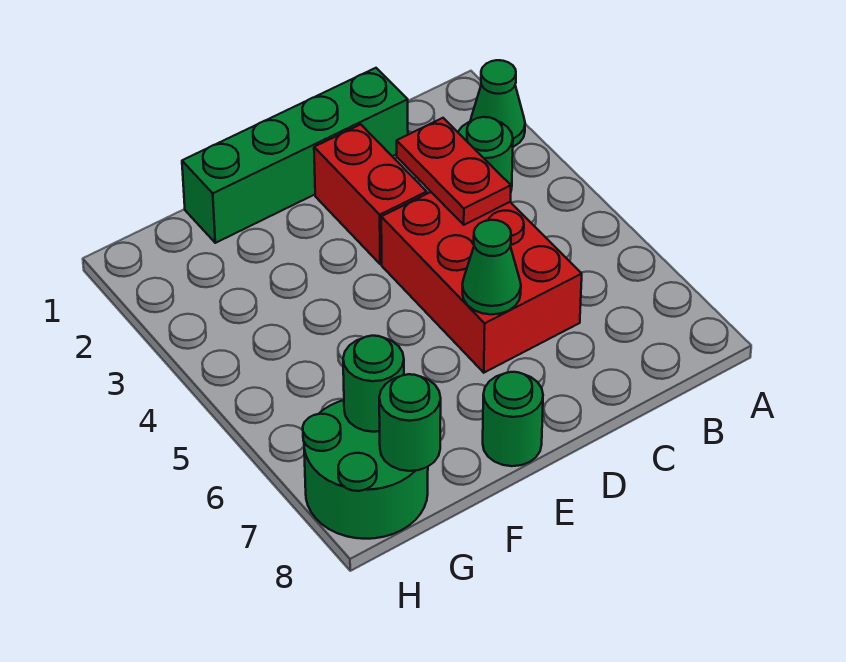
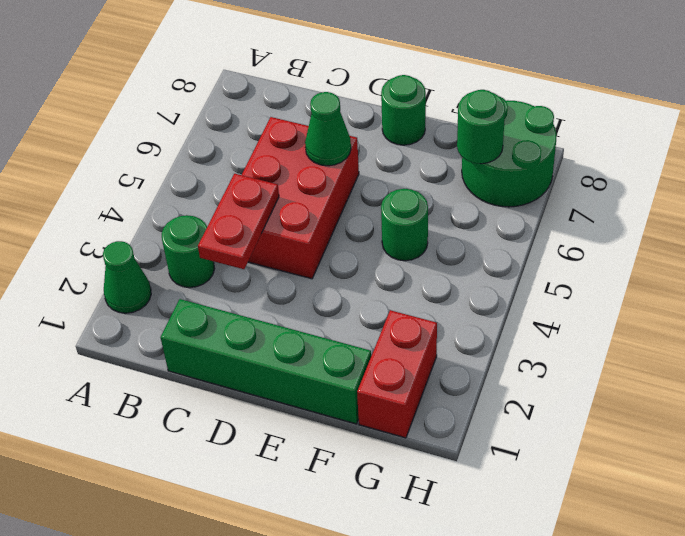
red brick D2:D3 level 1 -> red brick G1:G2 level 1
green round brick G8 level 2 -> green round brick F5 level 1

